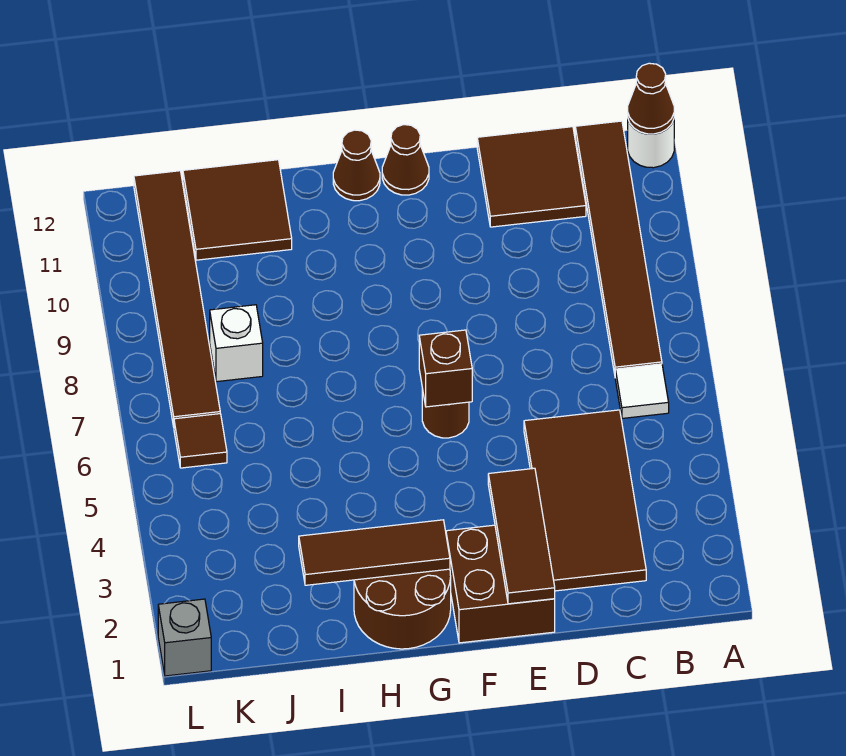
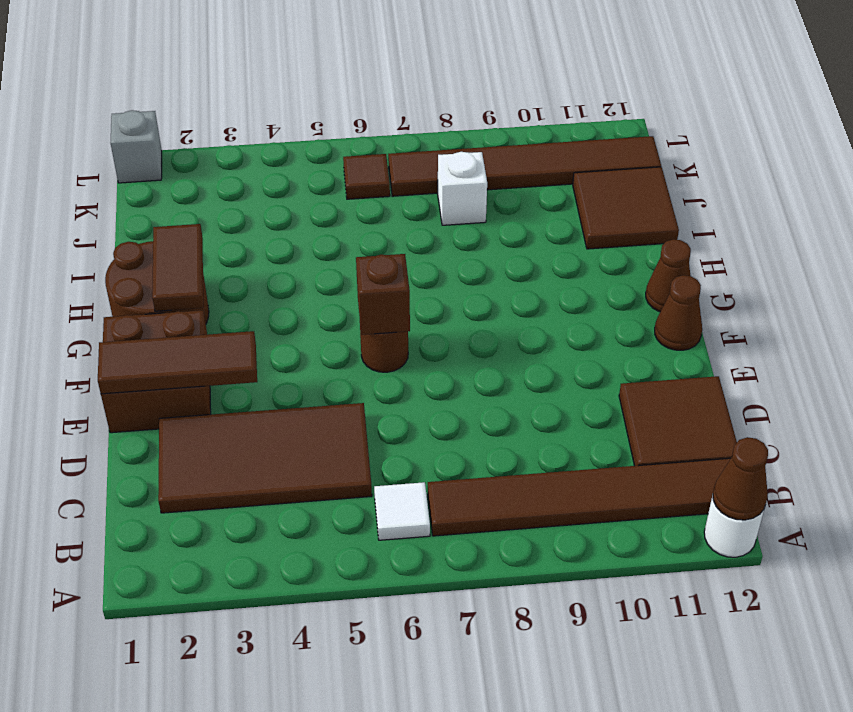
brown tile G2:I2 level 2 -> brown tile G2:H2 level 2

